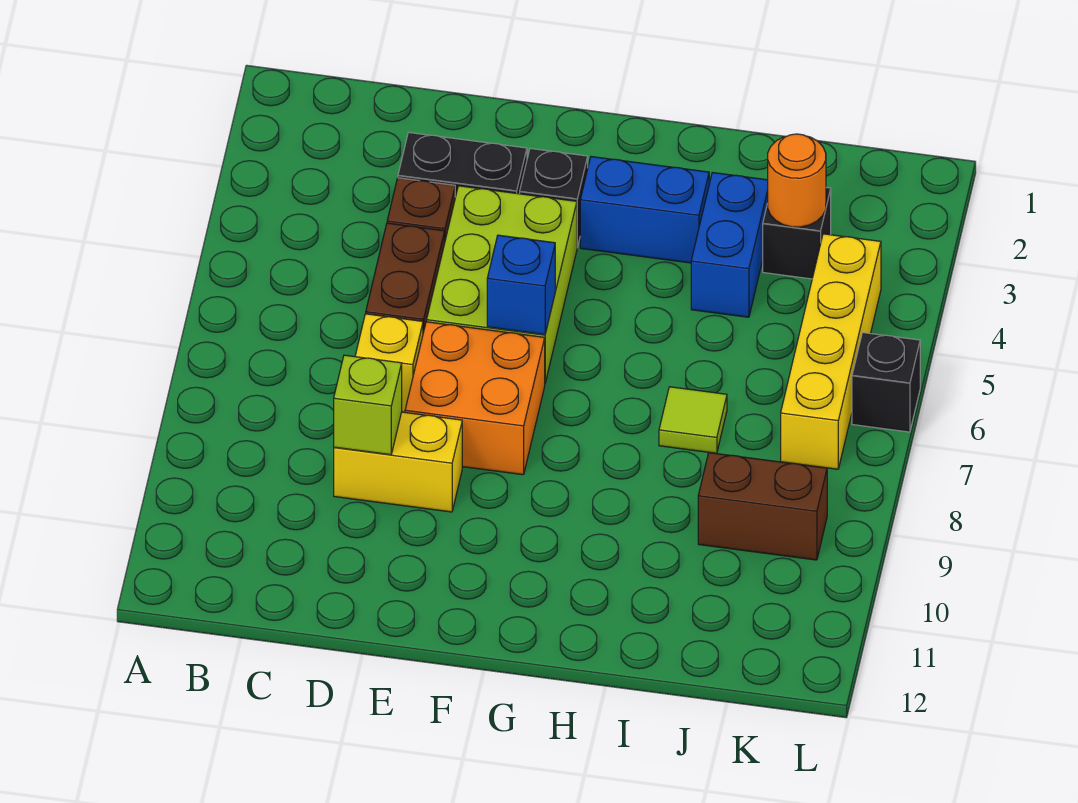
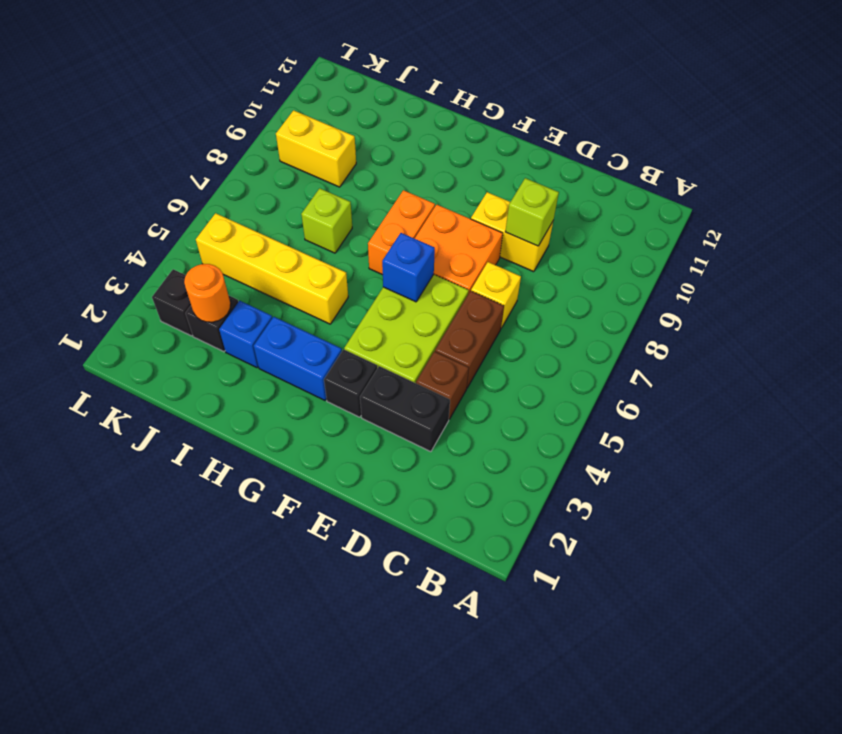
none -> orange brick G7:G8 level 1
blue brick I3:I4 level 1 -> blue brick I3 level 1
lime tile I7 level 1 -> lime brick I7 level 1
brown brick J9:K9 level 1 -> yellow brick J9:K9 level 1
yellow brick K4:K7 level 1 -> yellow brick H5:K5 level 1
black brick L6 level 1 -> black brick K3 level 1

